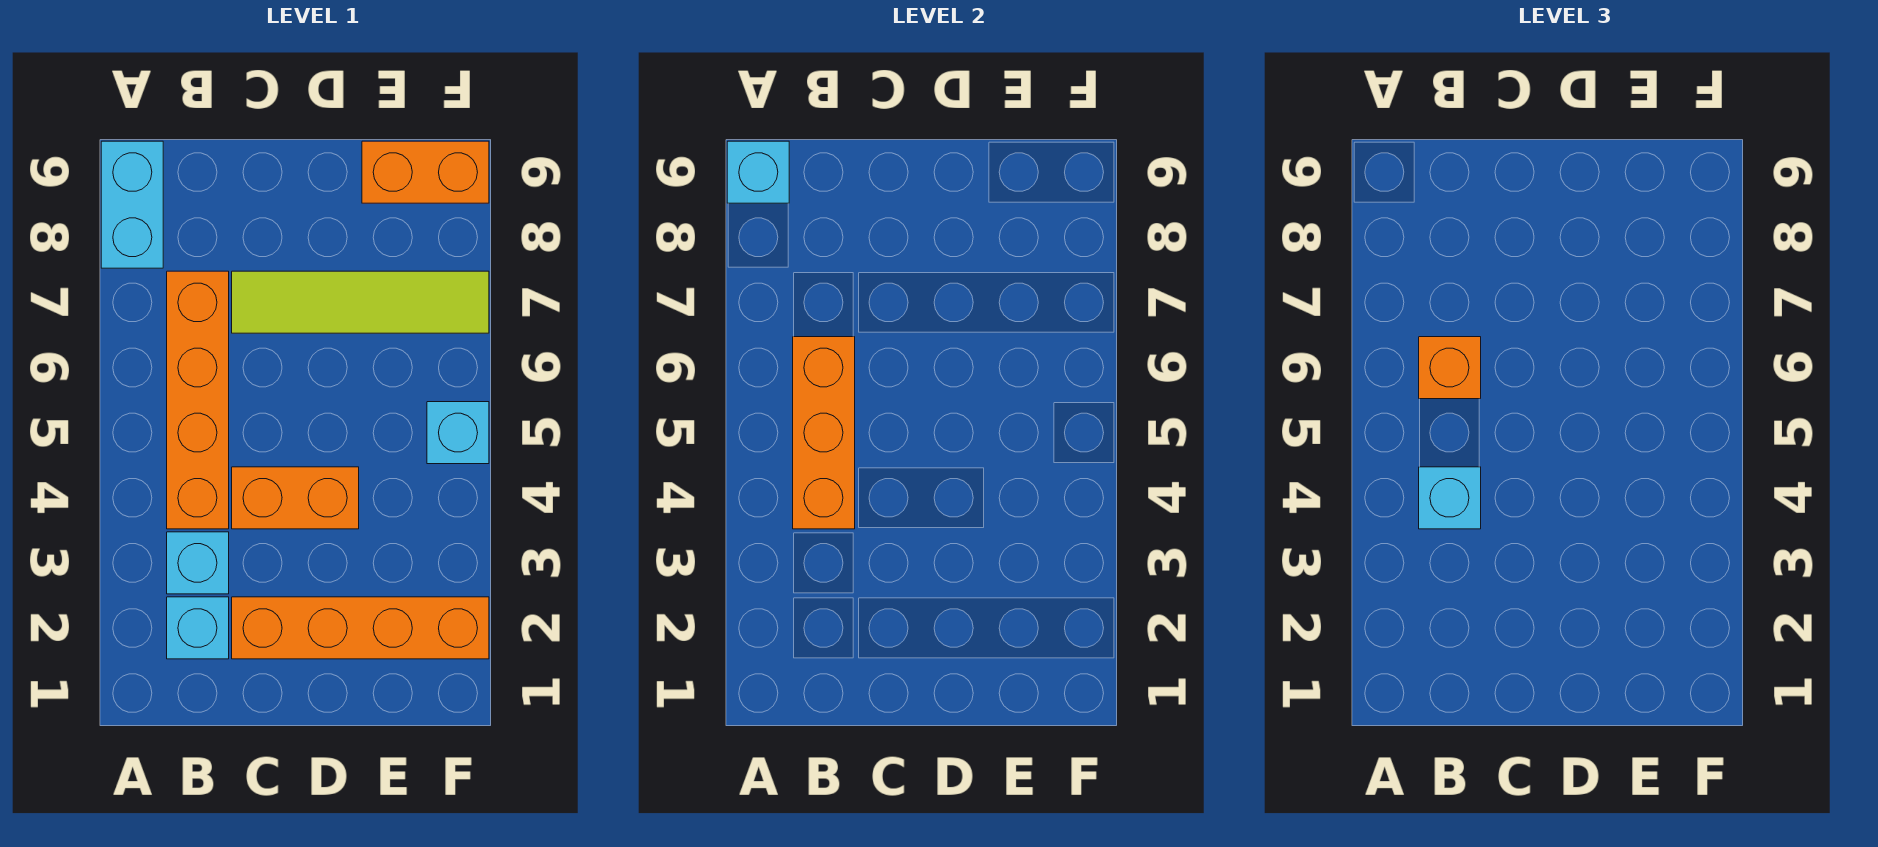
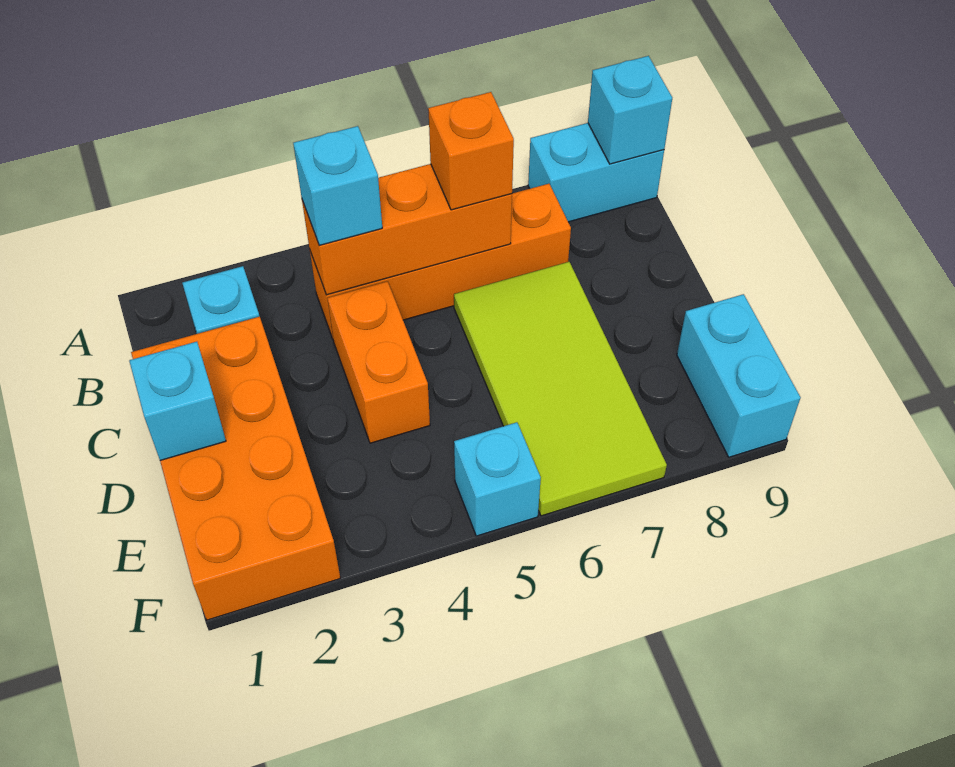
cyan brick B3 level 1 -> cyan brick D1 level 2
orange brick C2:F2 level 1 -> orange brick C1:F2 level 1
lime tile C7:F7 level 1 -> lime tile C6:F7 level 1
orange brick E9:F9 level 1 -> cyan brick E9:F9 level 1

